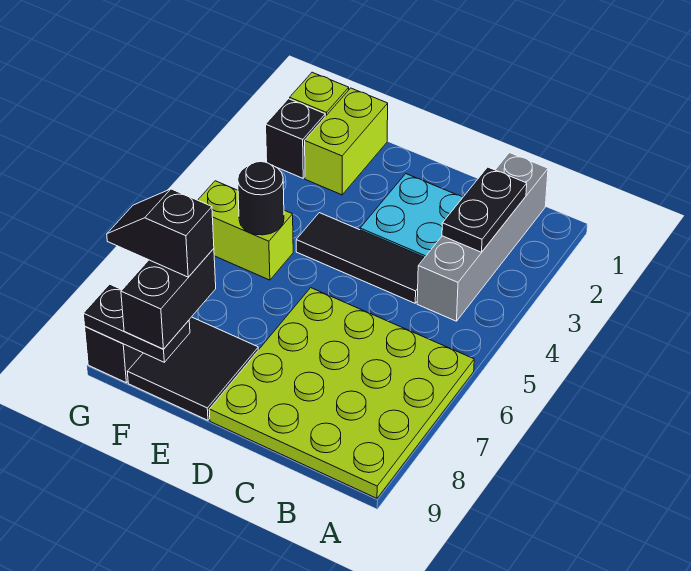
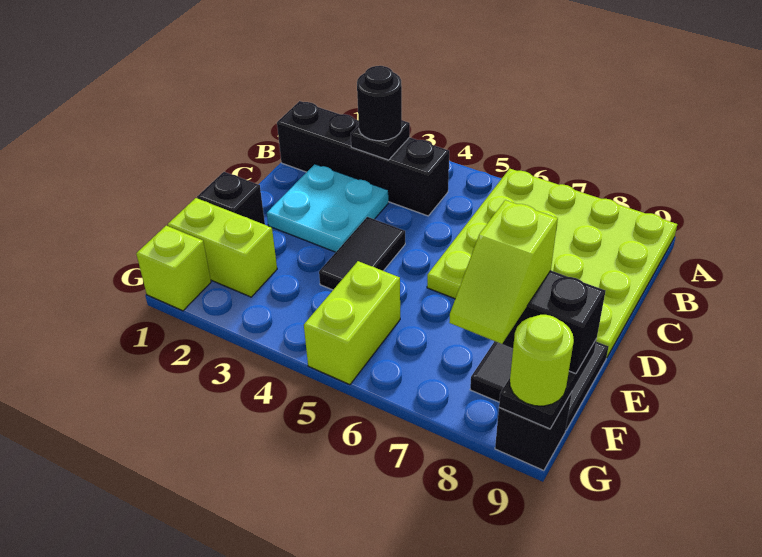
grey brick B1:B4 level 1 -> black brick B1:B4 level 1
black plate B2:B3 level 2 -> black plate B3 level 2
black tile C4:E4 level 1 -> black tile D4:E4 level 1
black round brick F5 level 2 -> black round brick B3 level 3
black slope F8:G8 level 4 top F -> lime slope F8:G8 level 4 top F
black brick G2 level 1 -> black brick E1 level 1
none -> lime round brick G9 level 3

